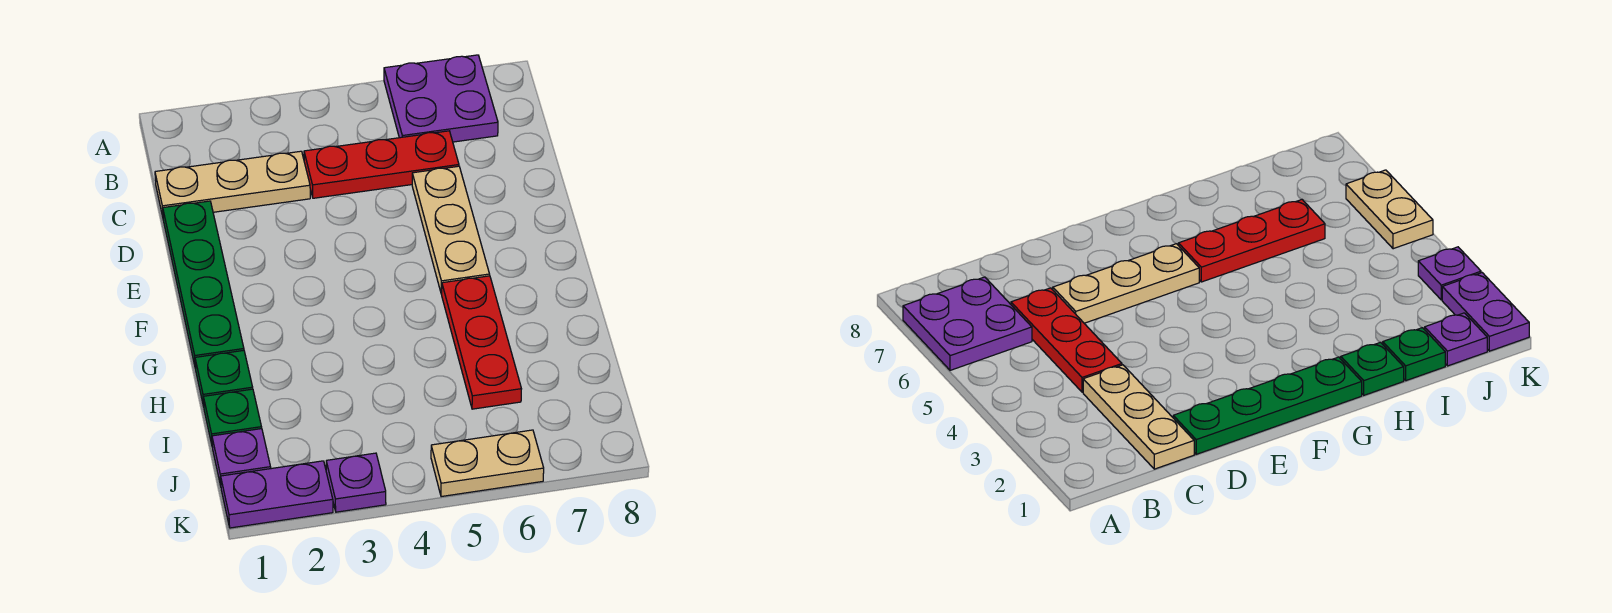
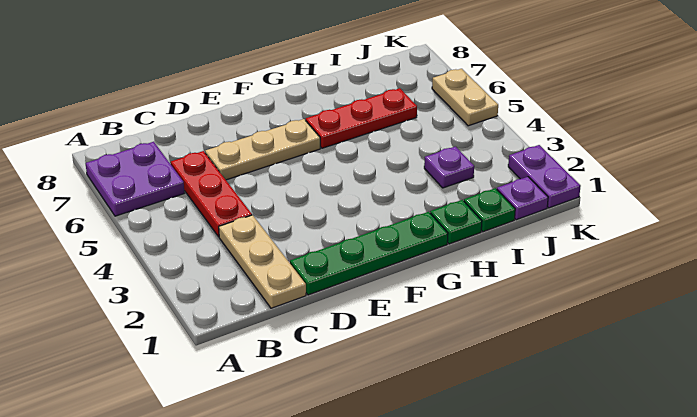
purple plate K3 level 1 -> purple plate I3 level 1

